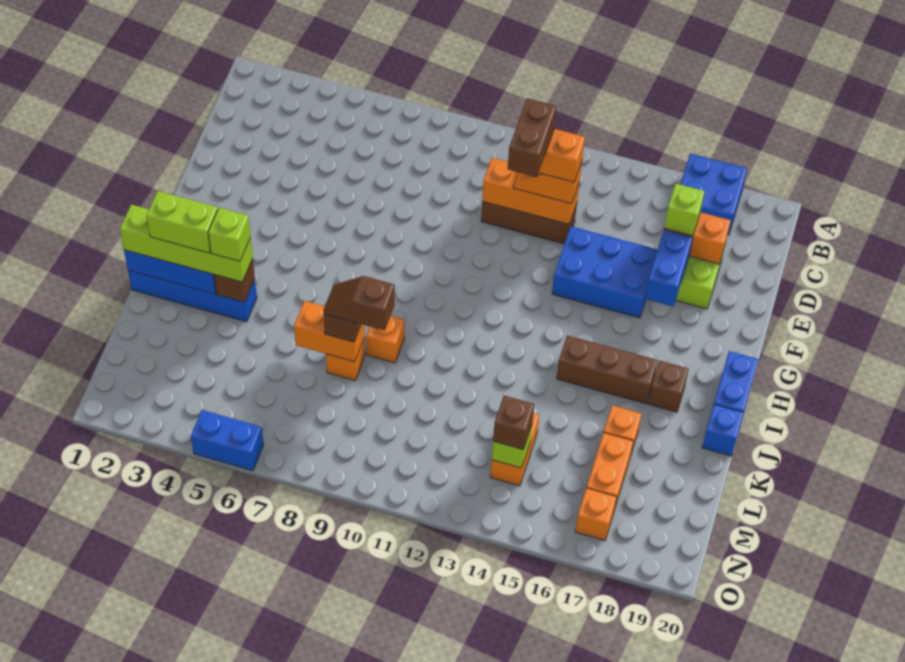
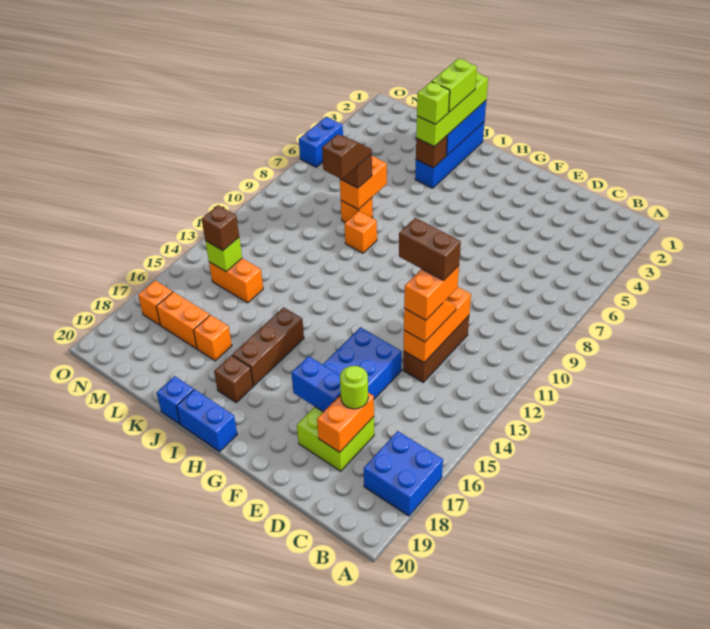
lime brick D17 level 3 -> lime round brick D17 level 3

